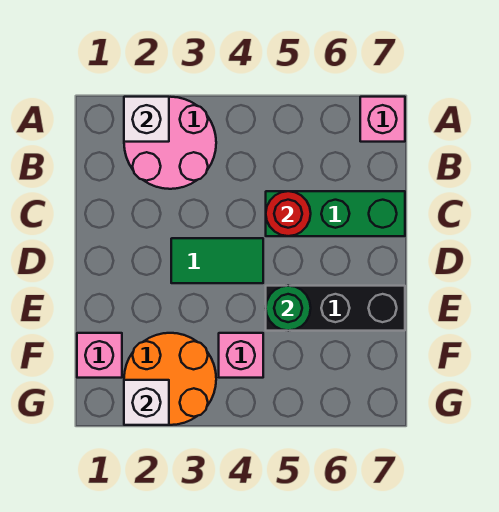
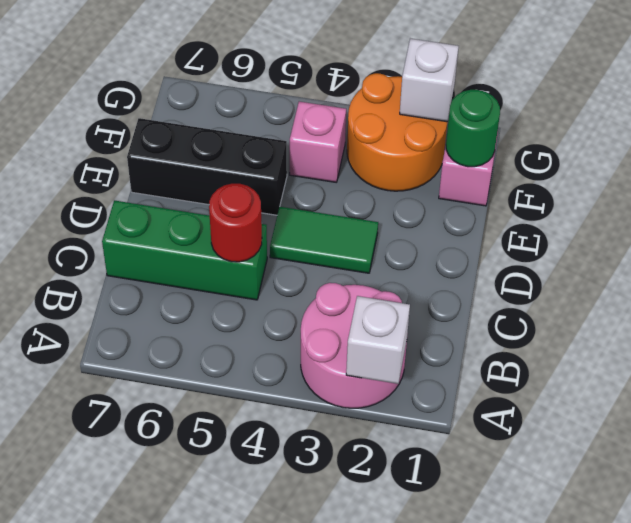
pink brick A7 level 1 -> none
green round brick E5 level 2 -> green round brick F1 level 2

